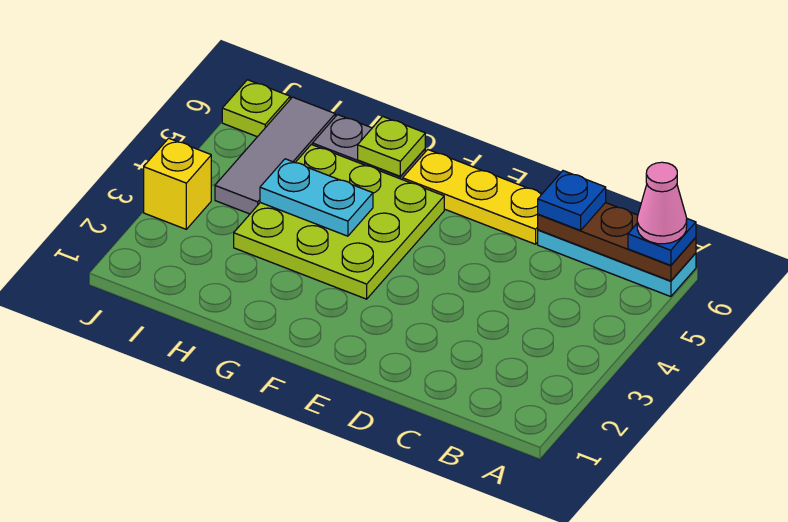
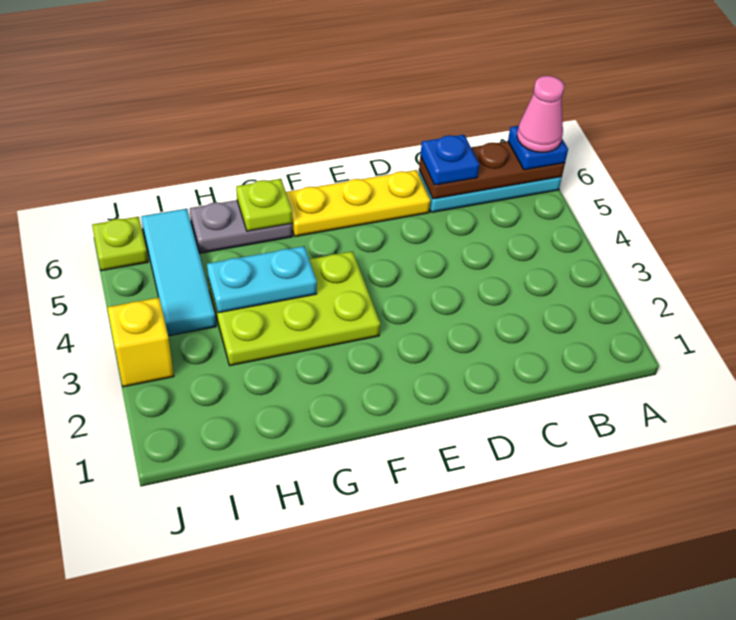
lime plate F3:H5 level 1 -> lime plate F3:H4 level 1
grey tile I4:I6 level 1 -> cyan tile I4:I6 level 1

